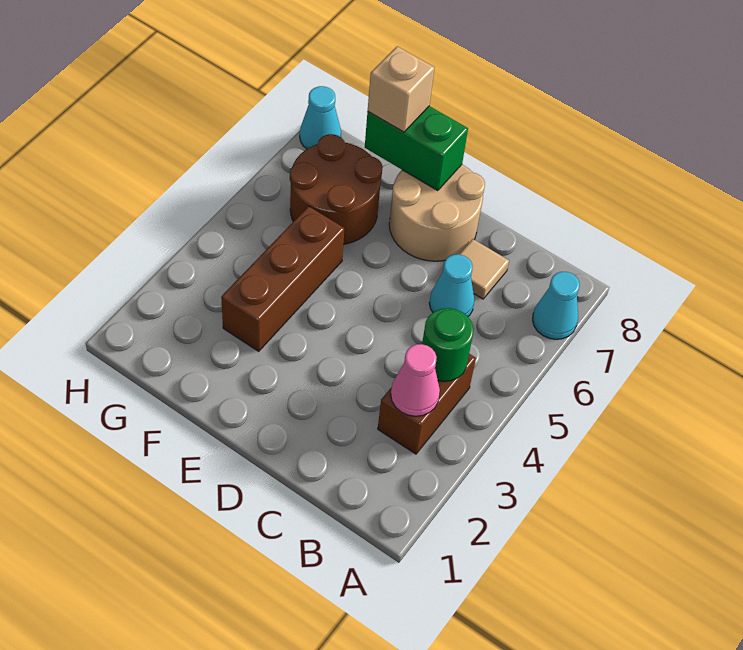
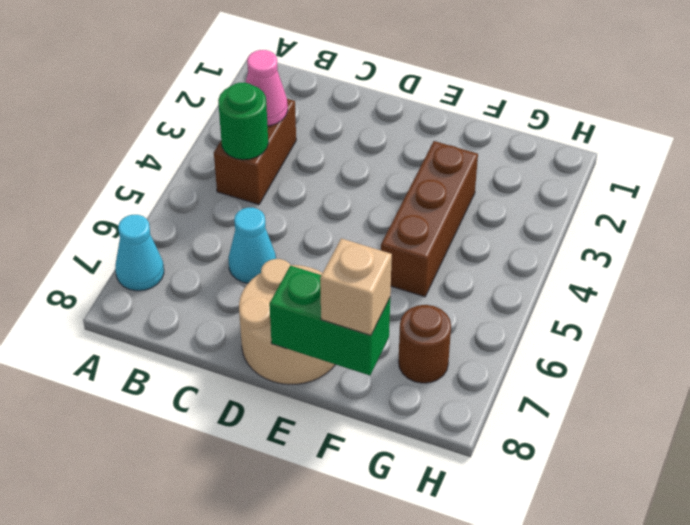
tan tile C7 level 1 -> none
brown round brick F6:G7 level 1 -> brown round brick G7 level 1
cyan cone H8 level 1 -> none

